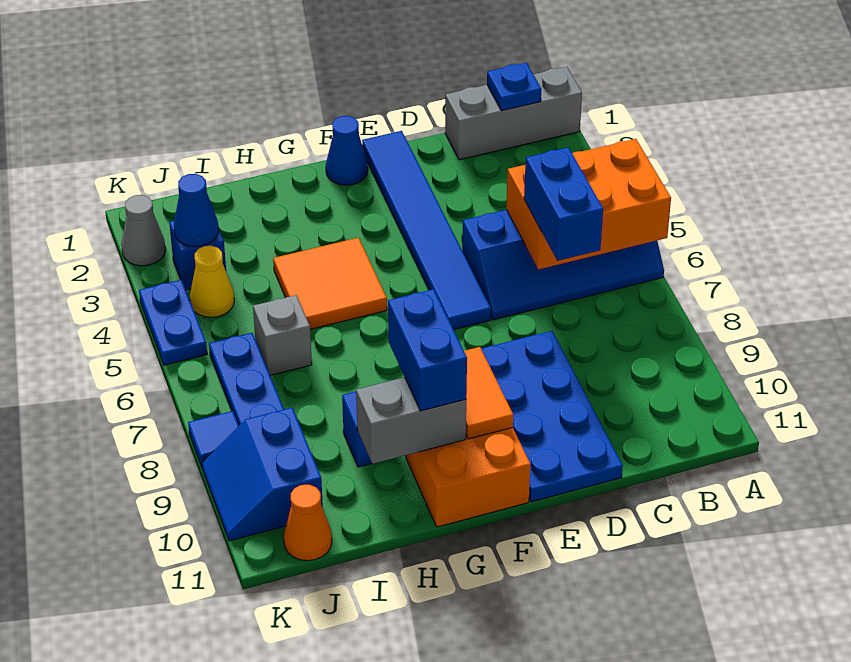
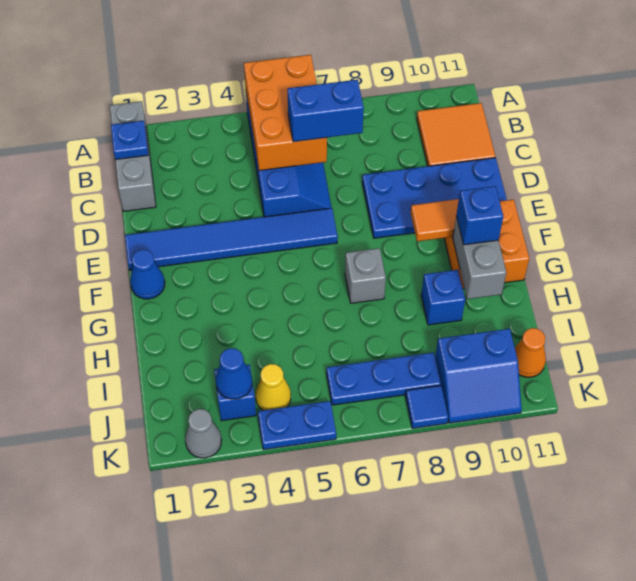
orange tile G4:H5 level 1 -> orange tile B10:C11 level 1
blue brick G9:G10 level 3 -> blue brick G10 level 3
grey brick I6 level 1 -> grey brick G7 level 1

